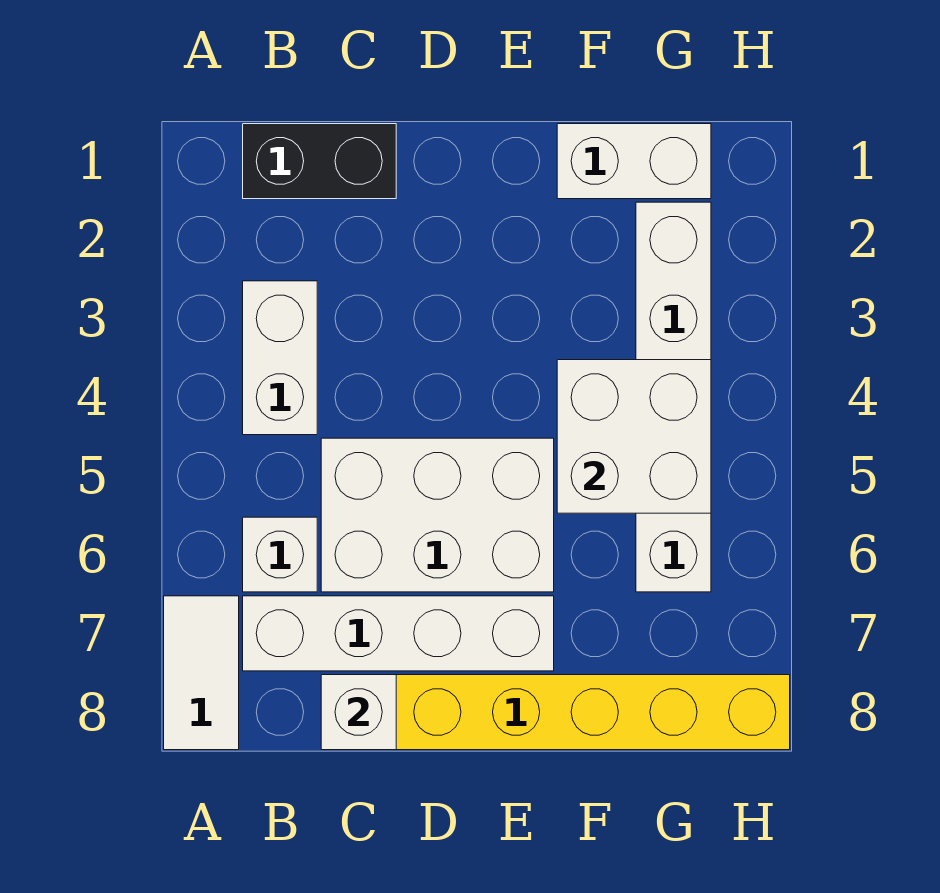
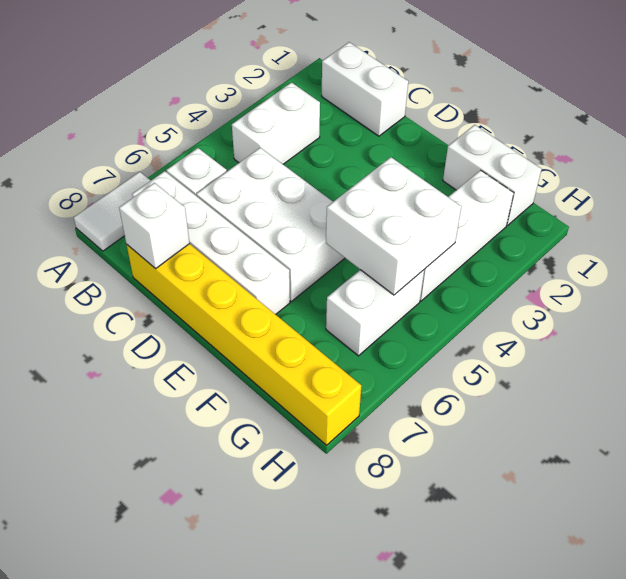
black brick B1:C1 level 1 -> white brick B1:C1 level 1

